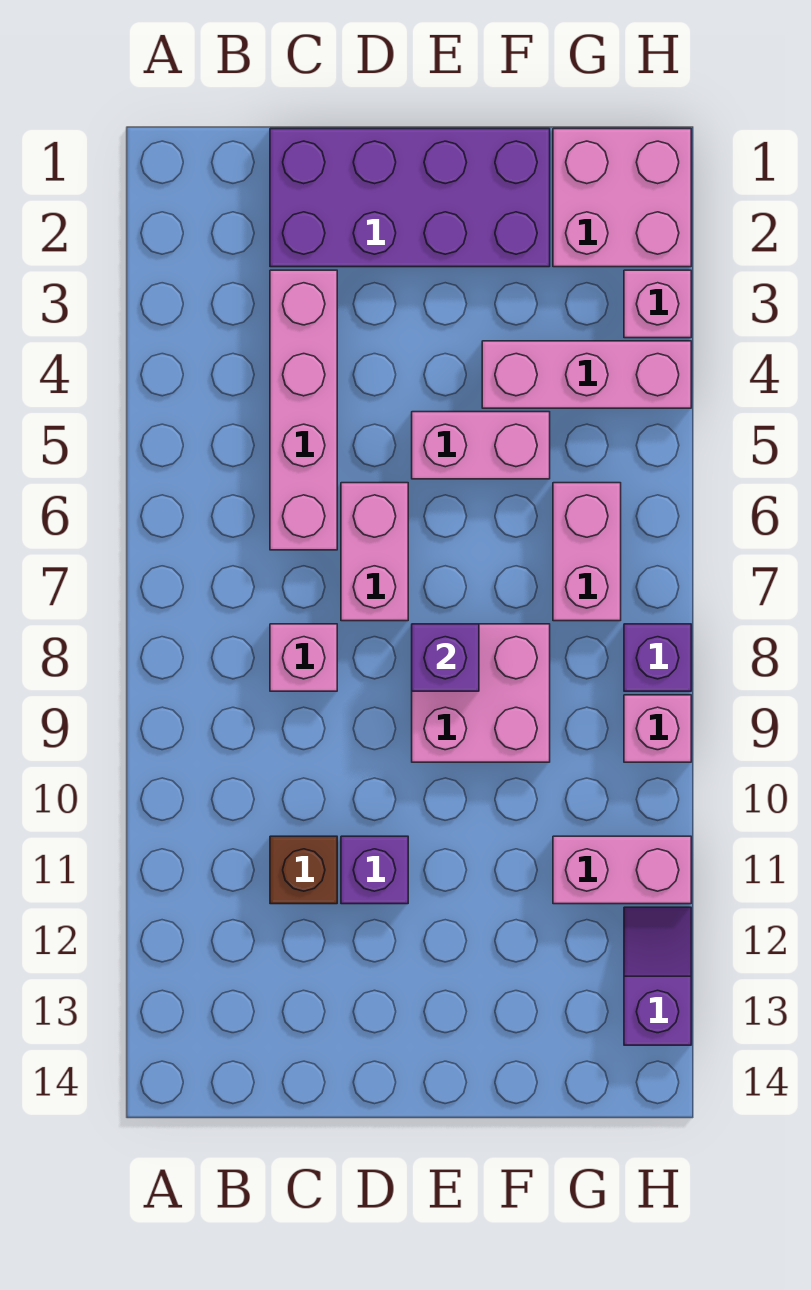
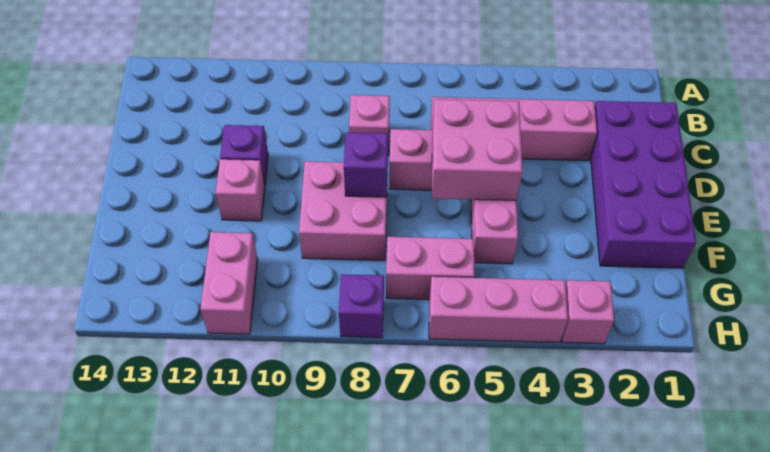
brown brick C11 level 1 -> none
pink brick F4:H4 level 1 -> pink brick H4:H6 level 1
pink brick G1:H2 level 1 -> pink brick D5:E6 level 2
pink brick H9 level 1 -> pink brick E11 level 1
purple slope H12:H13 level 1 top 13 -> none

